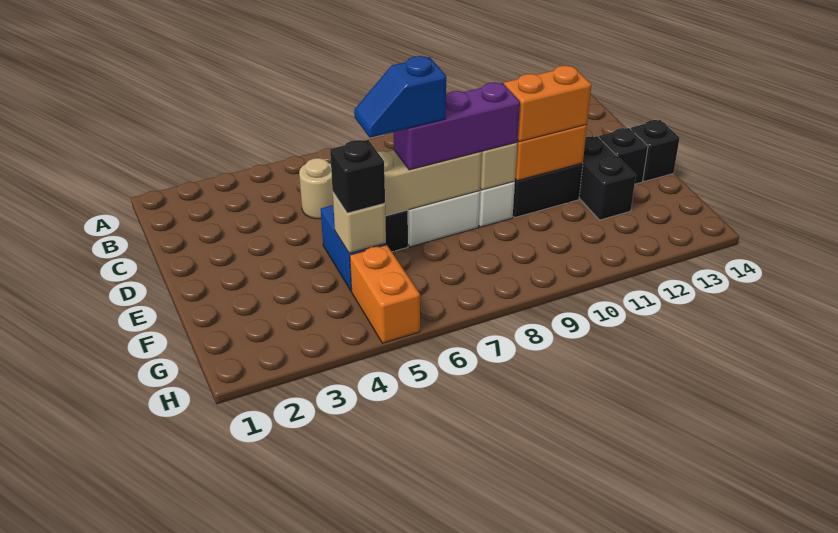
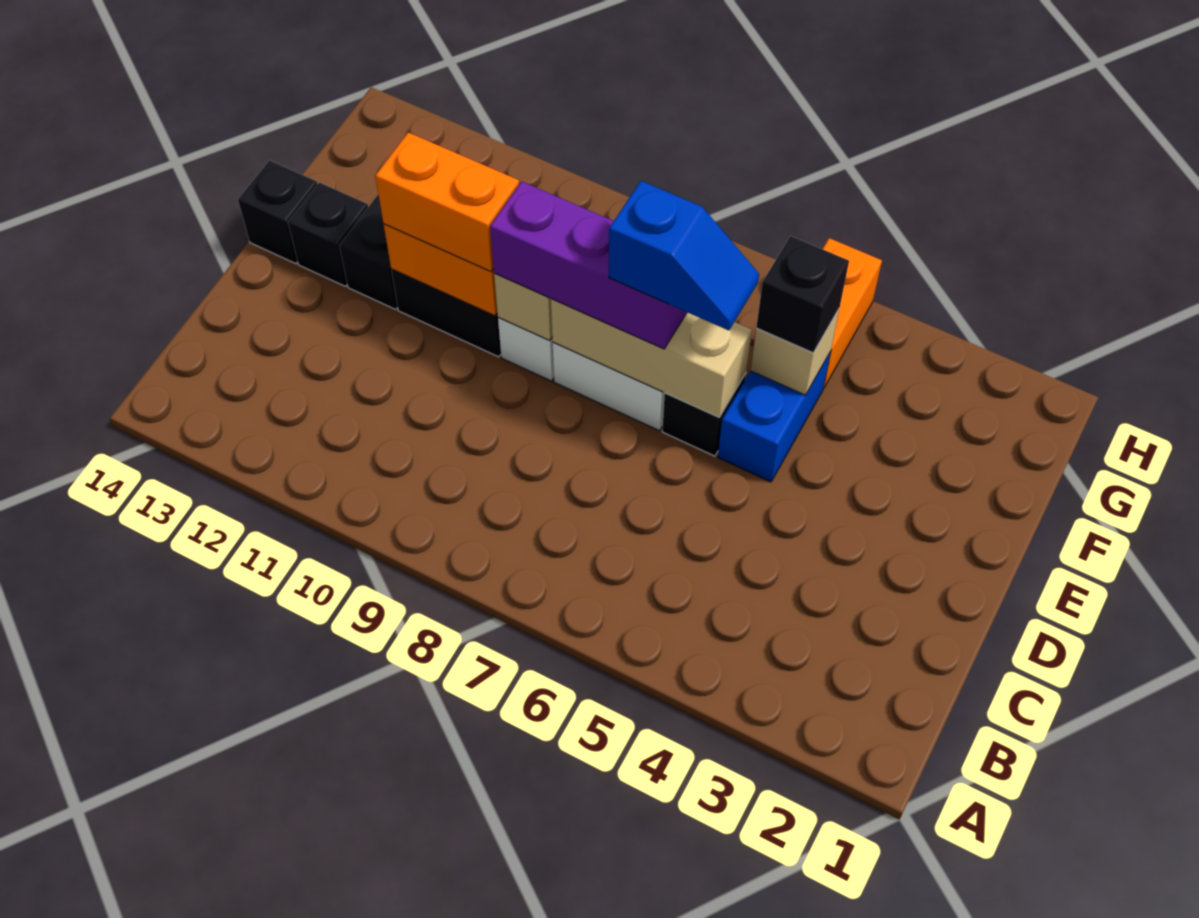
tan round brick C5 level 1 -> none

